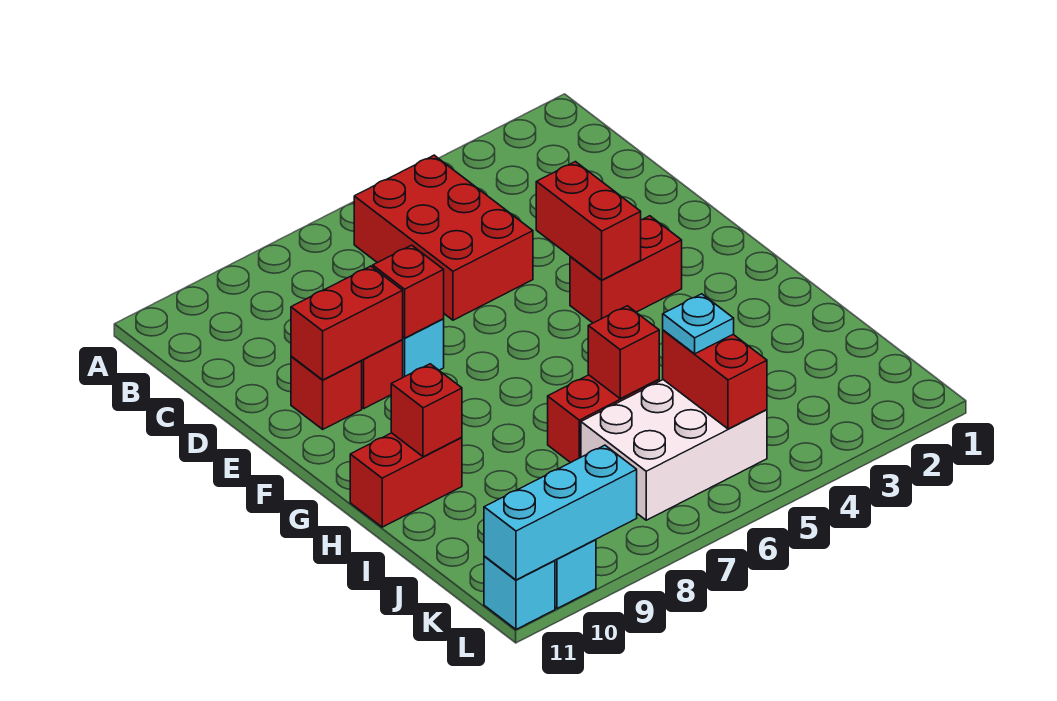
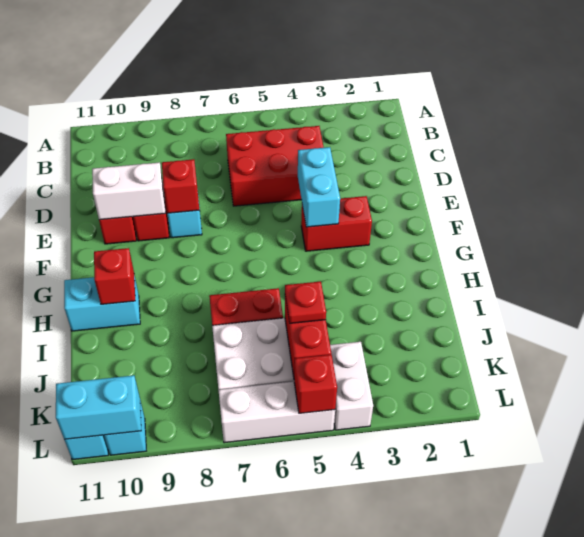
red brick B5:D6 level 1 -> red brick C4:D6 level 1
red brick E4:F4 level 2 -> cyan brick E4:F4 level 2
red brick E9:E10 level 2 -> white brick E9:E10 level 2
red brick H10:H11 level 1 -> cyan brick H10:H11 level 1
red brick I6 level 2 -> red brick L5 level 2
cyan plate J5 level 3 -> red plate J5 level 3
none -> white brick K4:L4 level 1
none -> white brick L5:L7 level 1
cyan brick L9:L11 level 2 -> cyan brick L10:L11 level 2

